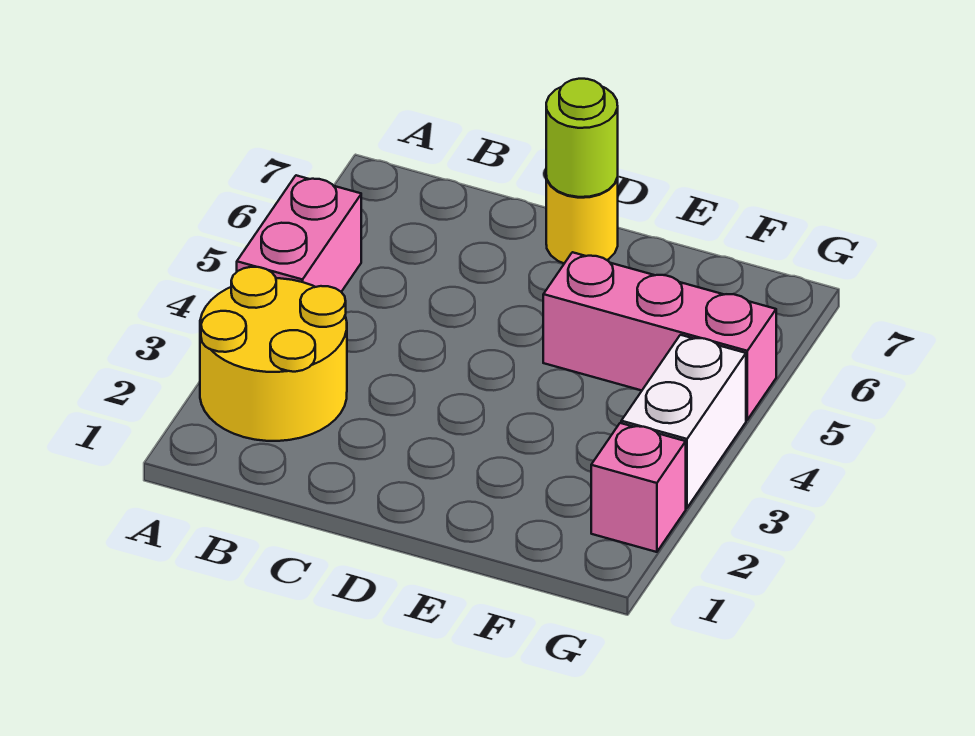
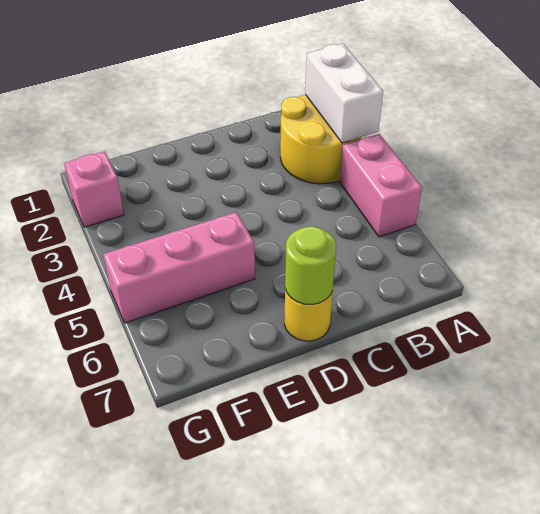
white brick G3:G4 level 1 -> white brick A2:A3 level 2

